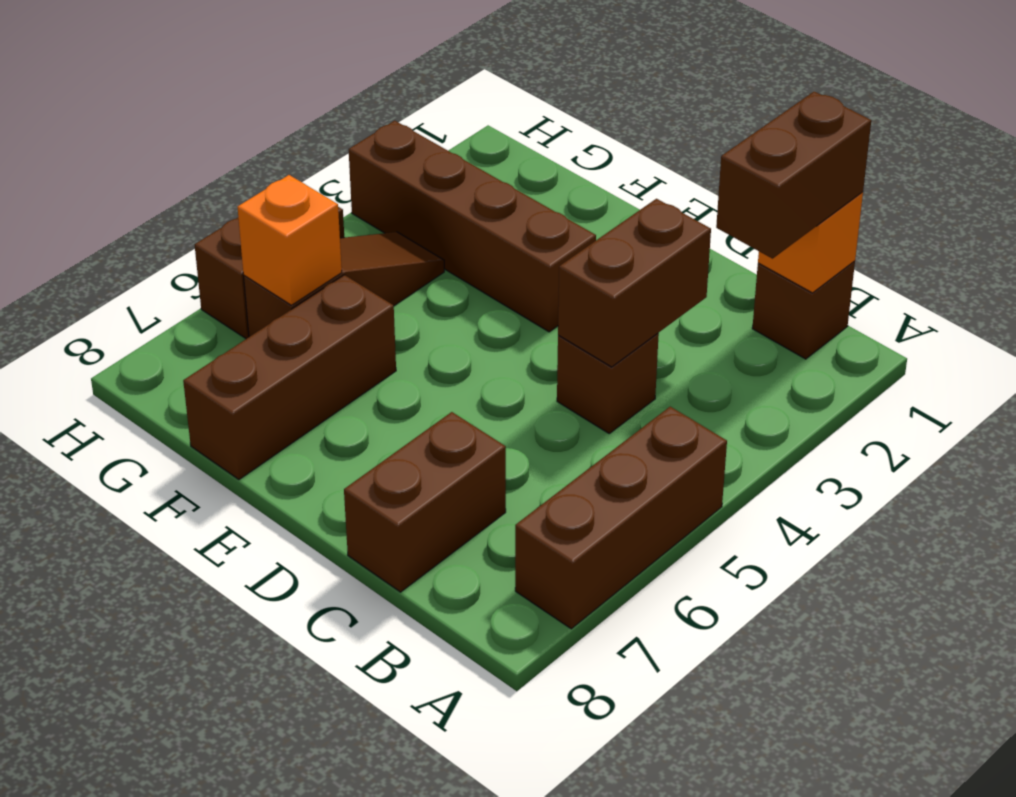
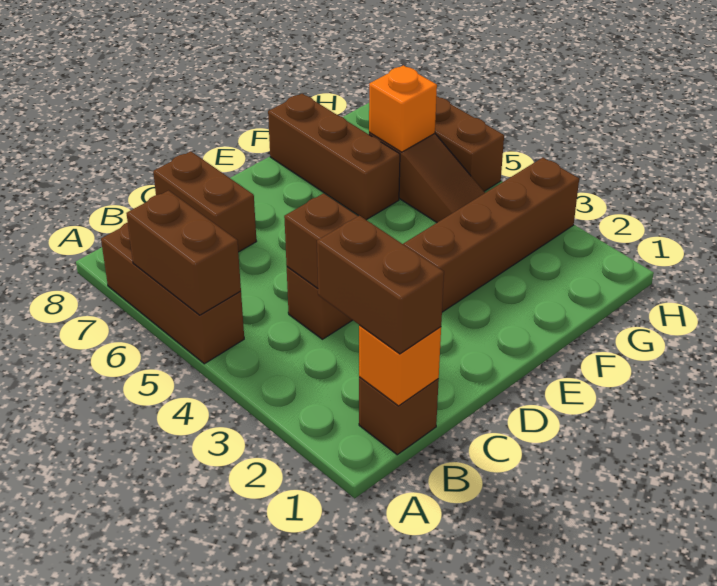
none -> brown brick A5:A6 level 2

